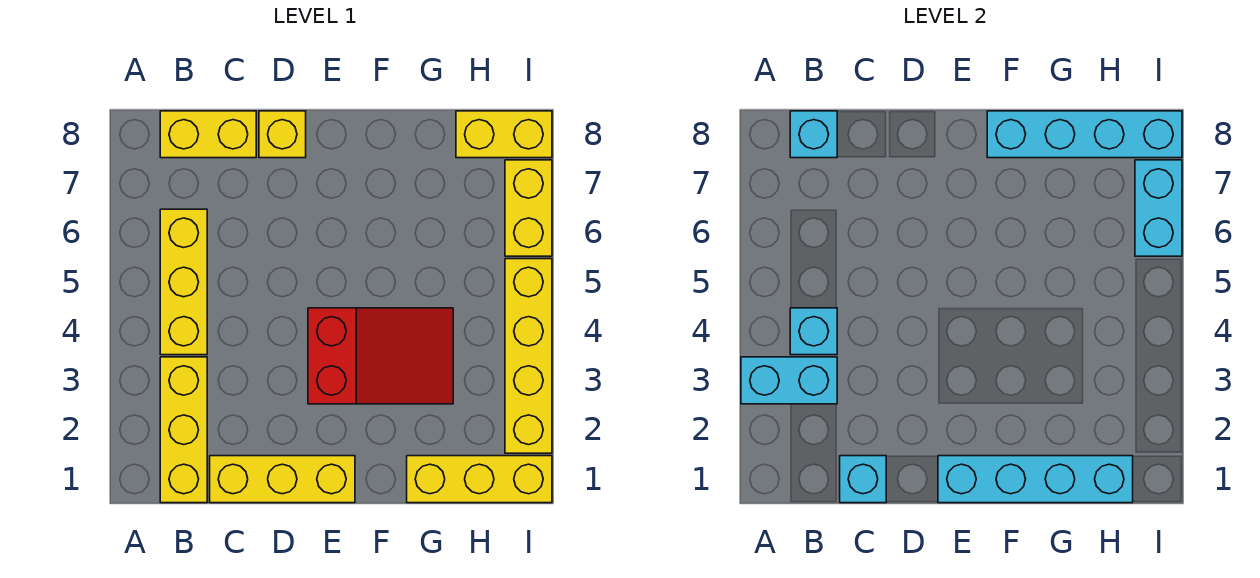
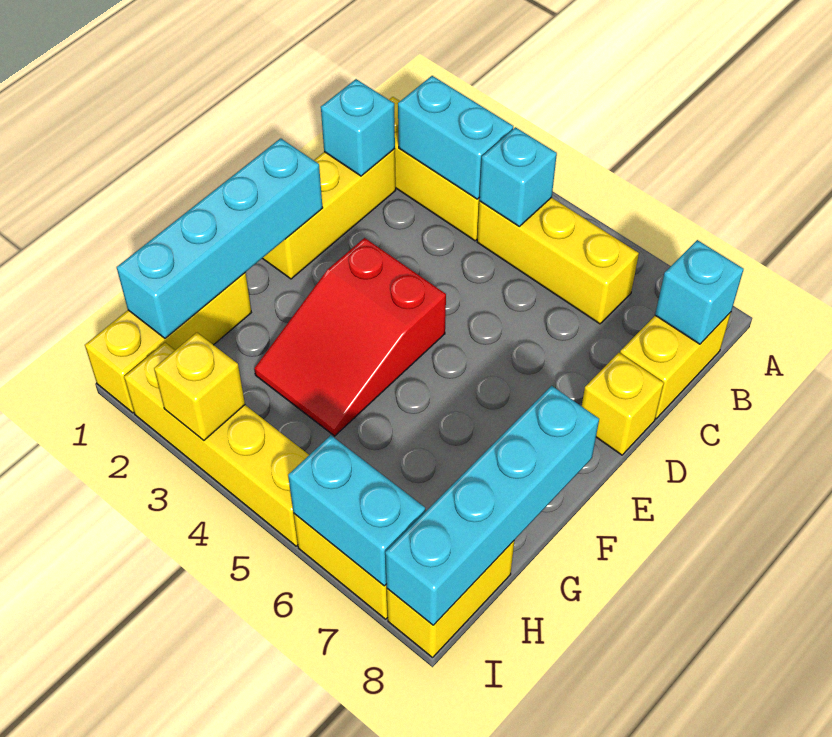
cyan brick A3:B3 level 2 -> cyan brick B2:B3 level 2
none -> yellow brick I3 level 2

